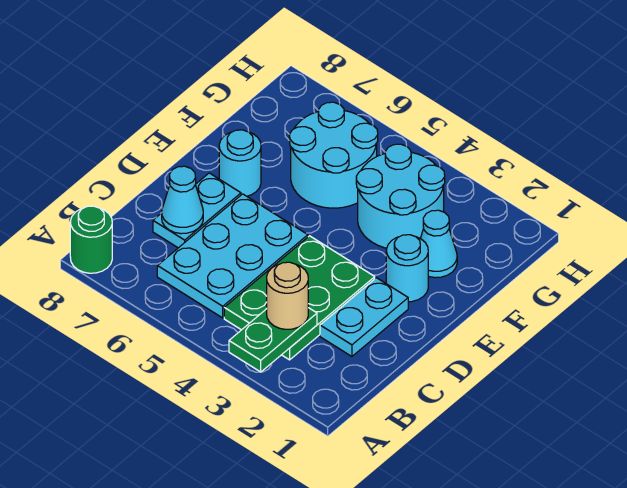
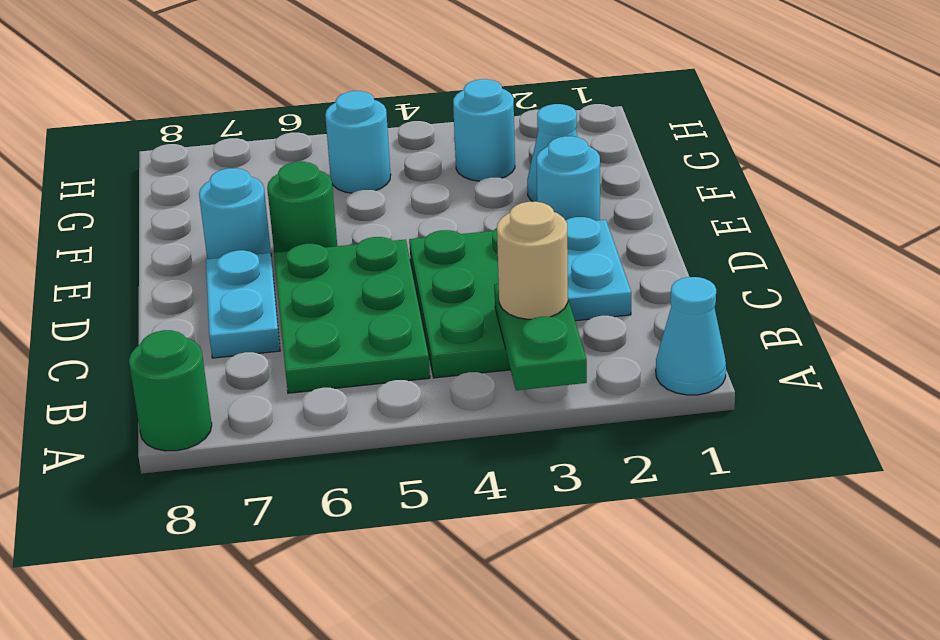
cyan plate B5:D6 level 1 -> green plate B5:D6 level 1
cyan cone C7 level 2 -> cyan cone A1 level 1
none -> green round brick E6 level 1
cyan round brick F3:G4 level 1 -> cyan round brick G3 level 1
cyan round brick F5:G6 level 1 -> cyan round brick G5 level 1

